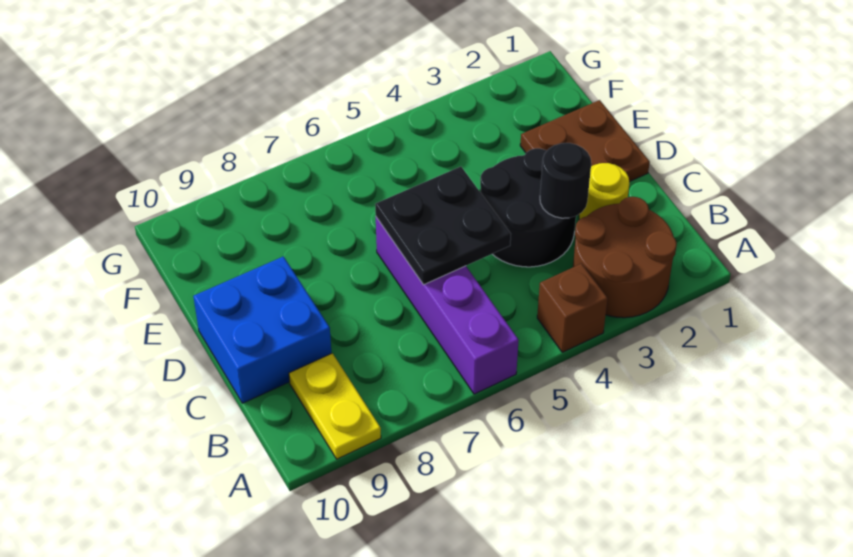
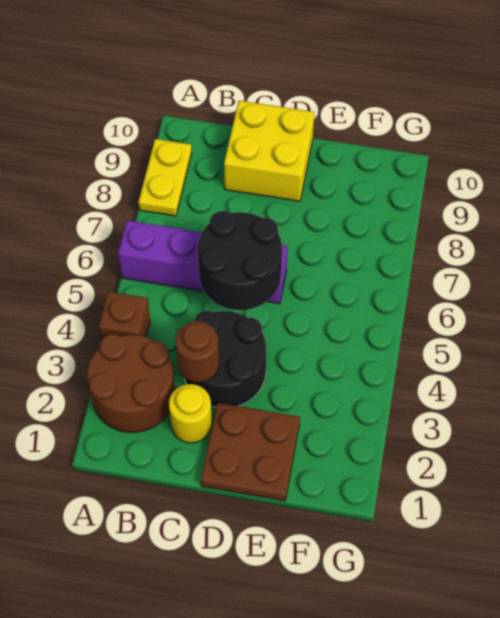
yellow plate A9:B9 level 1 -> yellow plate A8:A9 level 1
black round brick C3 level 2 -> brown round brick C3 level 2
black plate C5:D6 level 2 -> black round brick C5:D6 level 2
blue brick C9:D10 level 1 -> yellow brick C9:D10 level 1

